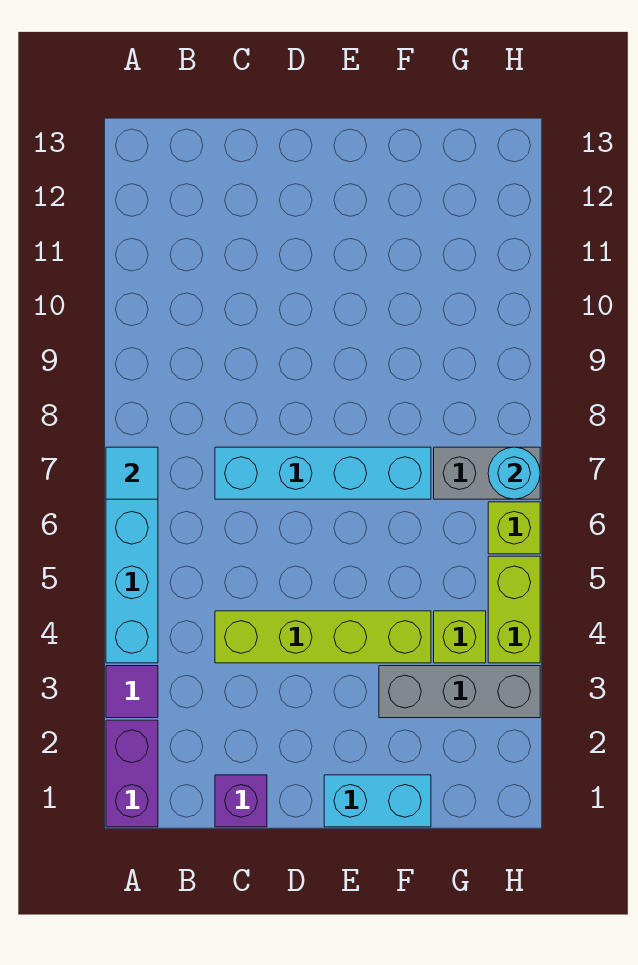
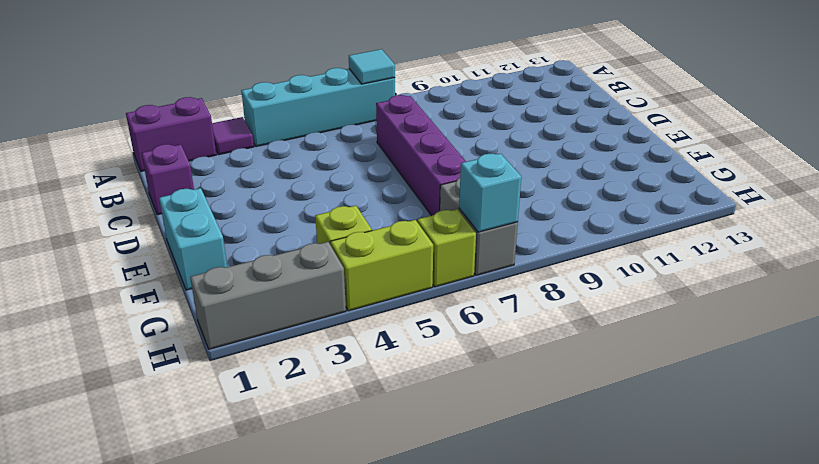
lime brick C4:F4 level 1 -> none
cyan brick C7:F7 level 1 -> purple brick C7:F7 level 1
grey brick F3:H3 level 1 -> grey brick H1:H3 level 1
cyan round brick H7 level 2 -> cyan brick H7 level 2

